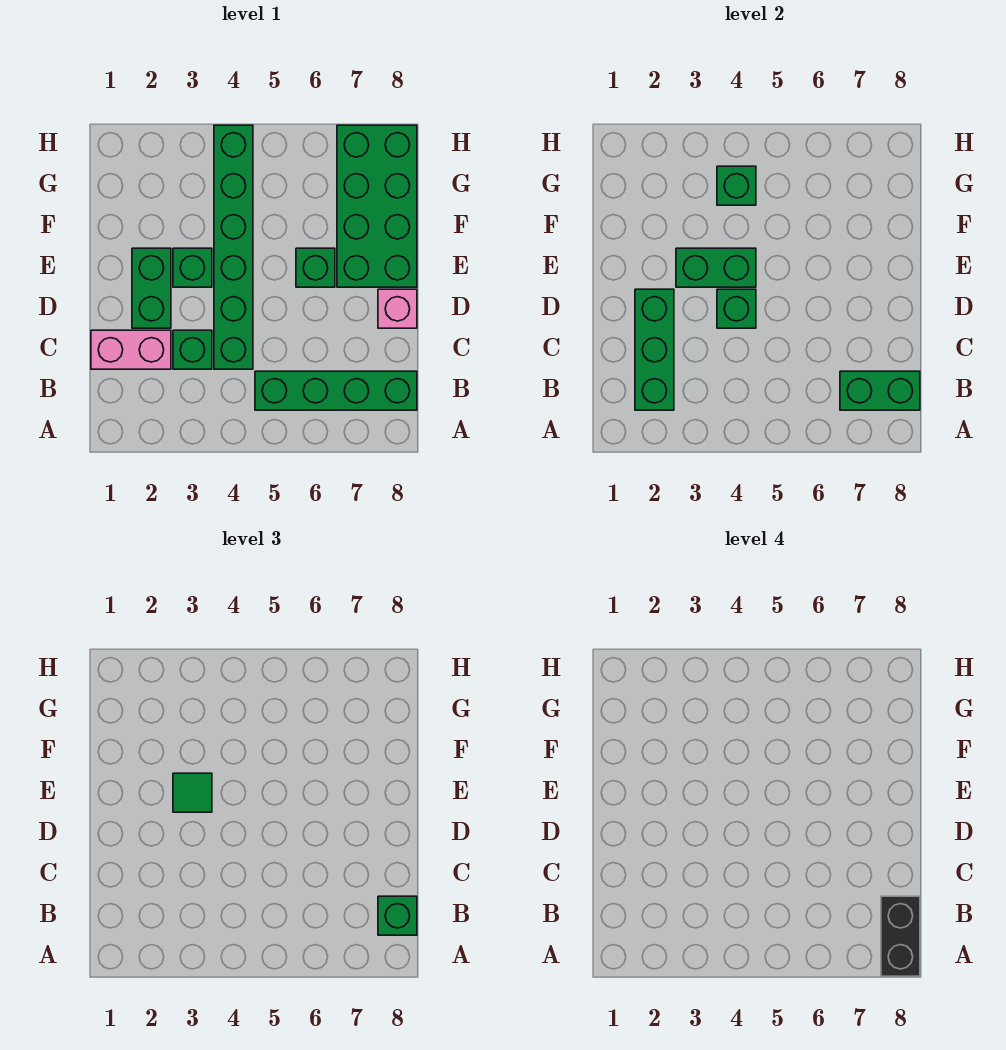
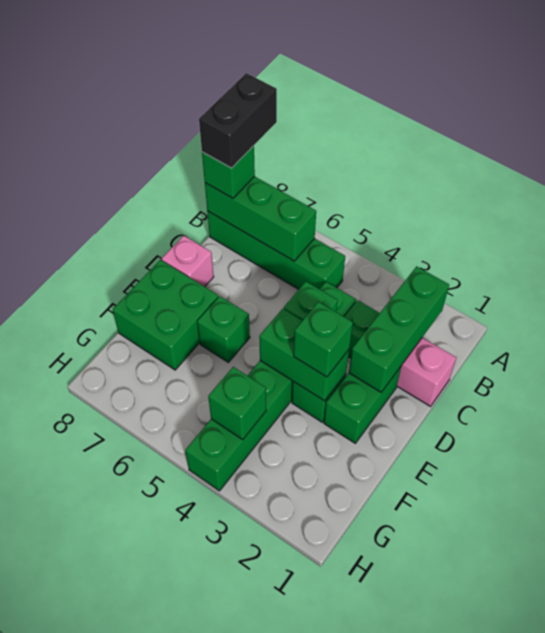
green brick B7:B8 level 2 -> green brick B6:B8 level 2
green tile E3 level 3 -> green brick E3 level 3
green brick E7:H8 level 1 -> green brick E7:F8 level 1

